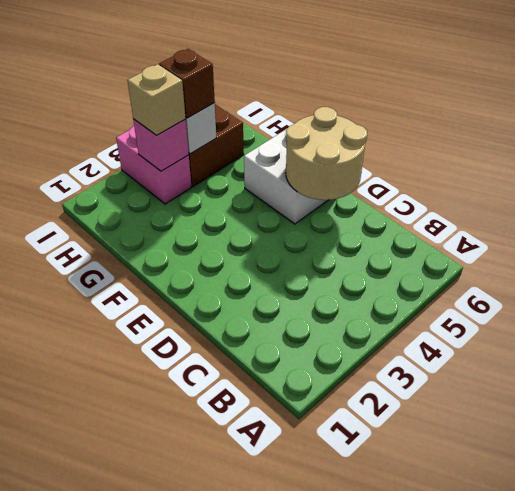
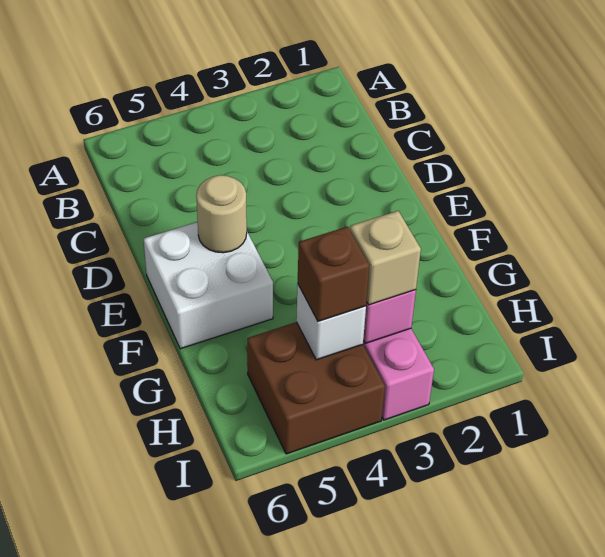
tan round brick D5:E6 level 2 -> tan round brick E5 level 2

